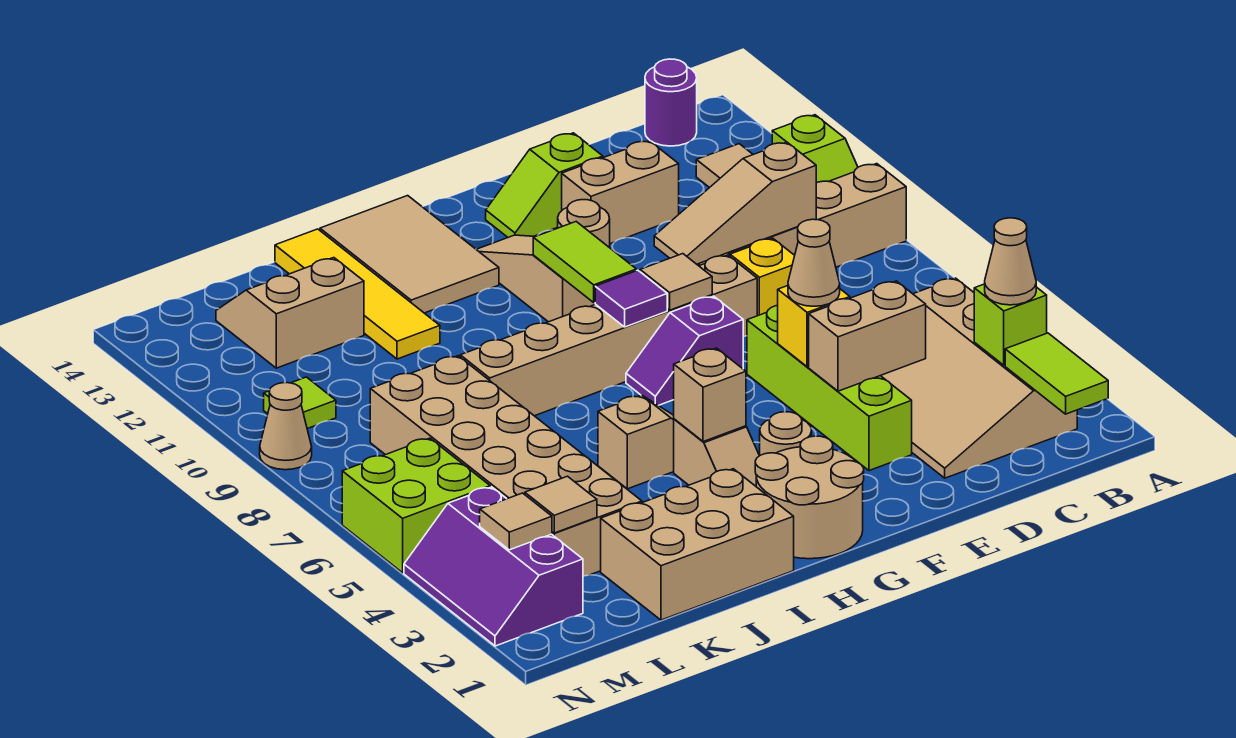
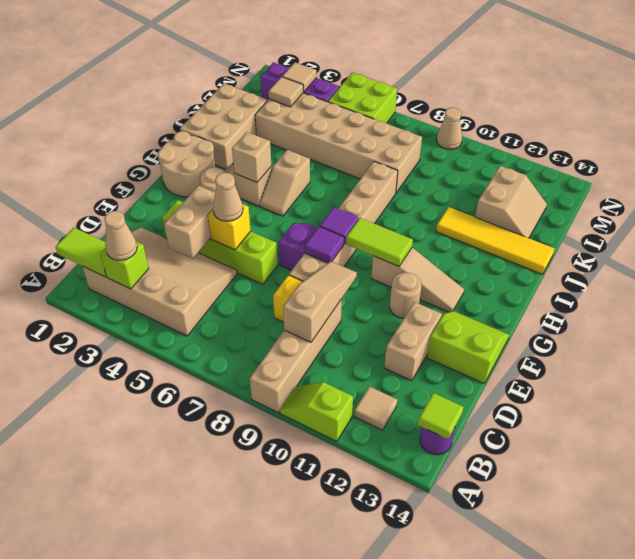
lime slope E13:F13 level 1 top E -> lime slope E13:F14 level 1 top E
tan tile F8 level 2 -> purple tile F8 level 2
tan tile H12:I14 level 1 -> none
lime tile M10 level 1 -> lime tile B14 level 2

